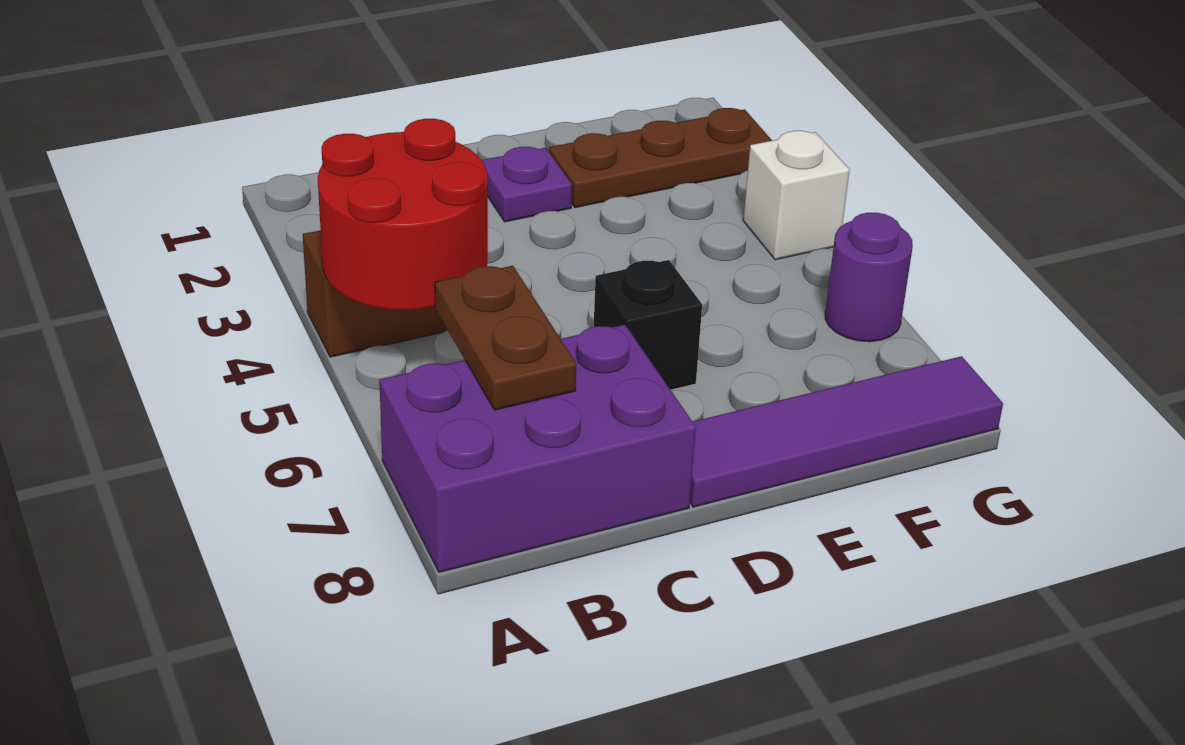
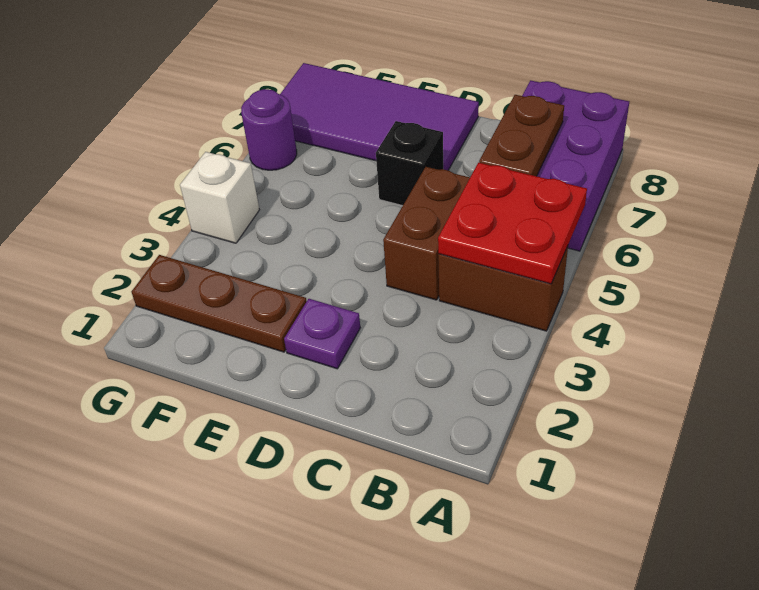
red round brick A4:B5 level 2 -> red plate A4:B5 level 2
purple brick A7:C8 level 1 -> purple brick A6:B8 level 1
none -> brown brick C4:C5 level 1
purple tile D8:G8 level 1 -> purple tile D7:G8 level 1

